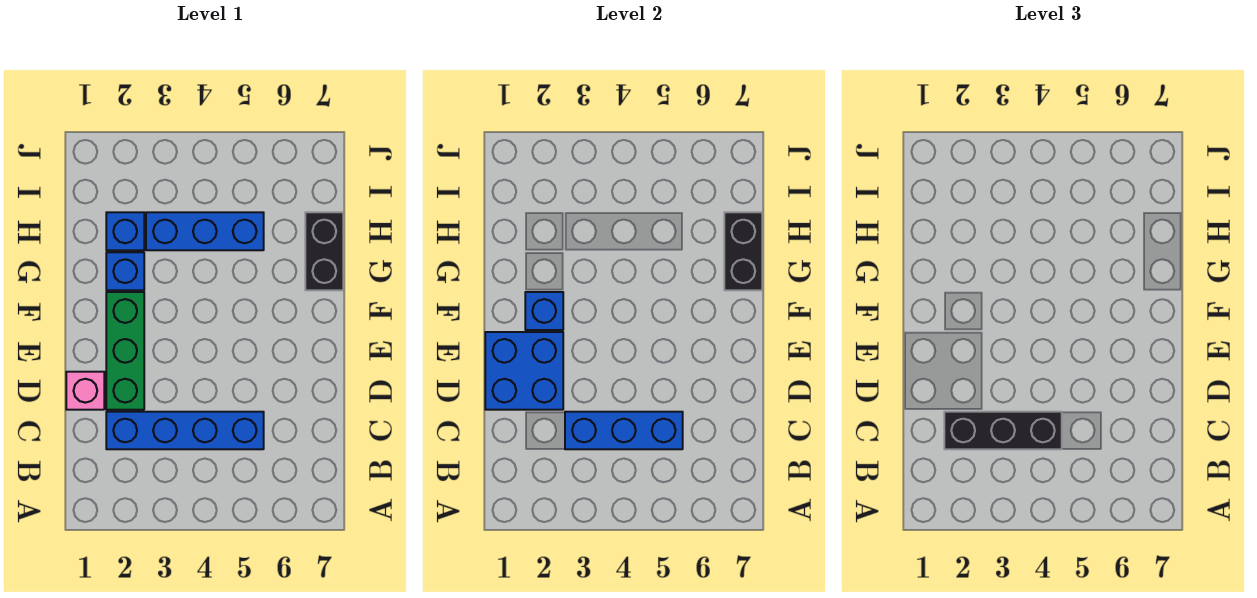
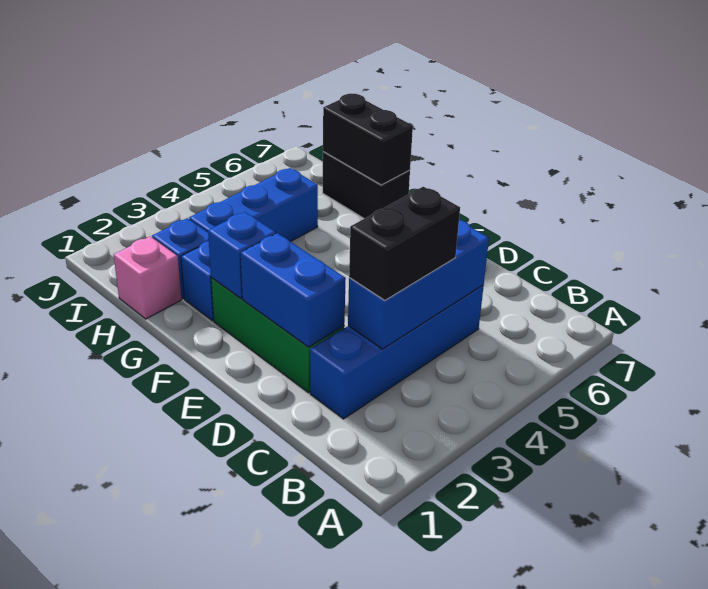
black brick C2:C4 level 3 -> black brick C3:C4 level 3
pink brick D1 level 1 -> pink brick H1 level 1
blue brick D1:E2 level 2 -> blue brick D2:E2 level 2

